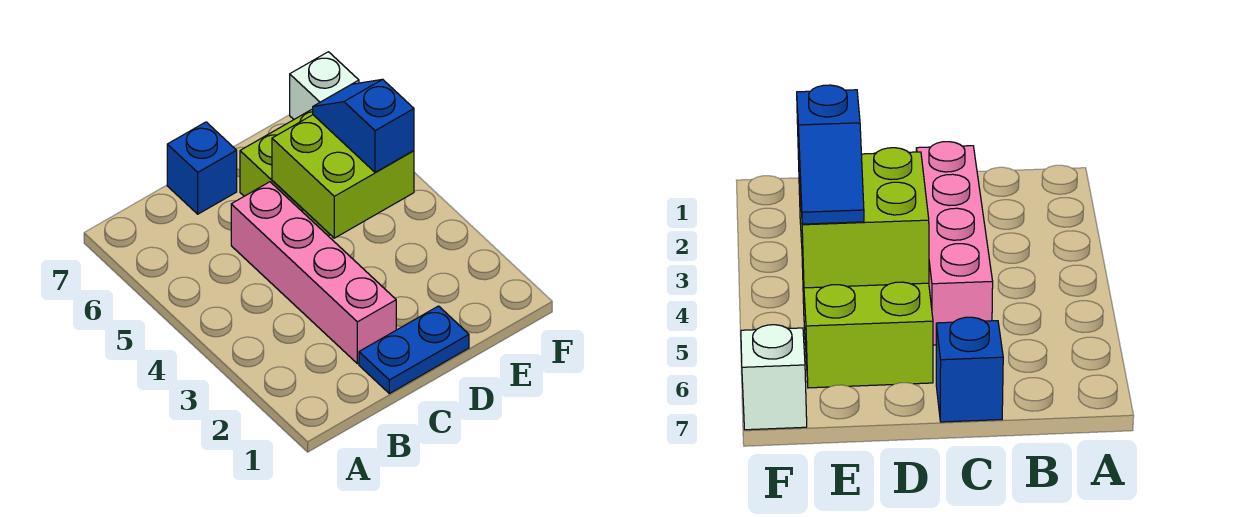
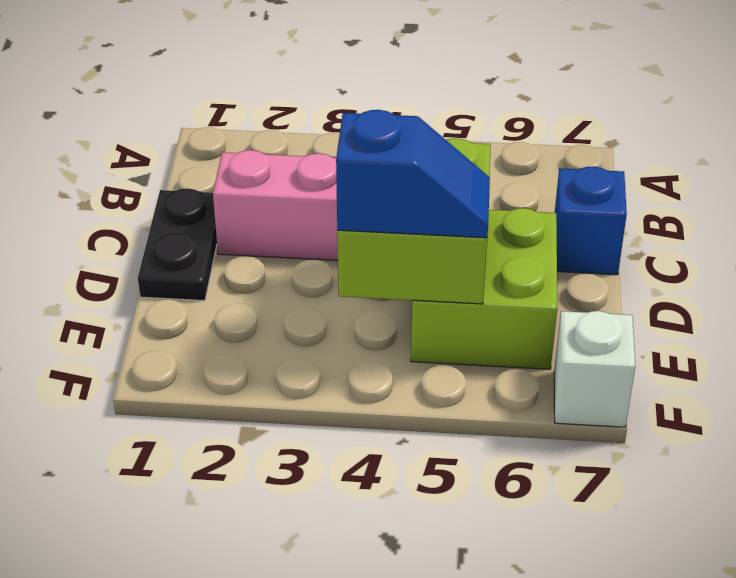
blue plate C1:D1 level 1 -> black plate C1:D1 level 1

